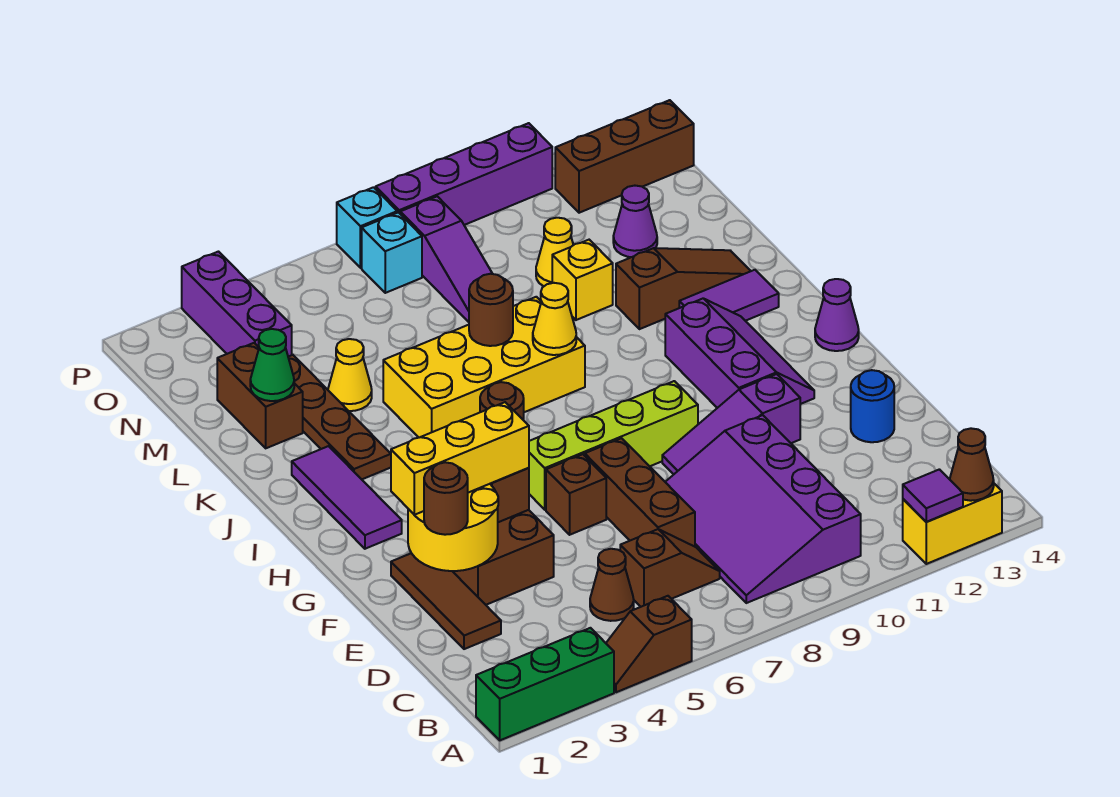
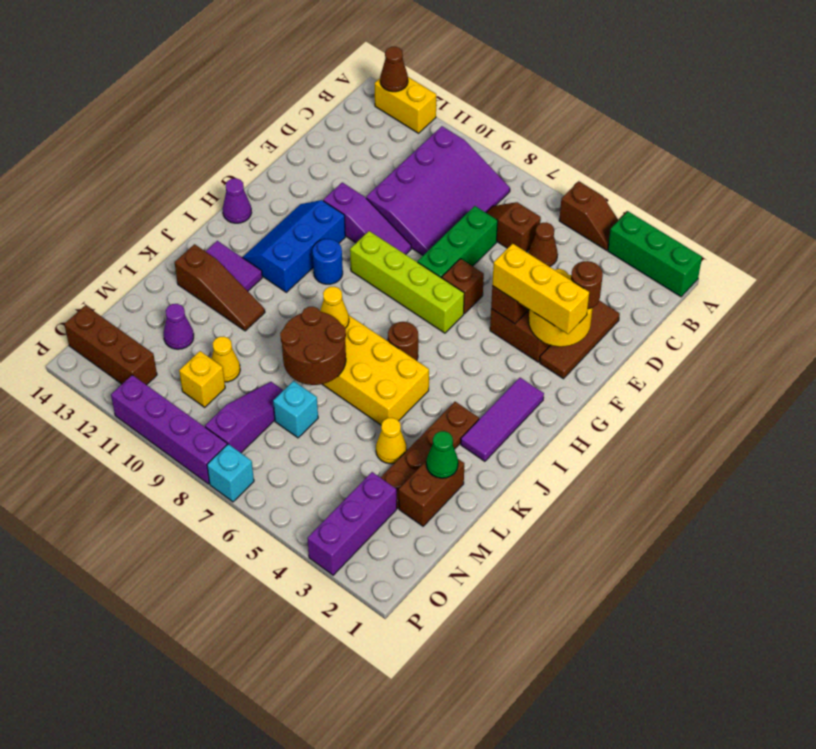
purple tile A12 level 2 -> none
brown brick D7:F7 level 1 -> green brick D7:F7 level 1
blue round brick E13 level 1 -> blue round brick H10 level 1
purple slope G11:I12 level 1 top 11 -> blue slope G11:I12 level 1 top 11
brown round brick K7 level 2 -> brown round brick K7:L8 level 2
brown slope K11:K13 level 1 top 11 -> brown slope K11:K13 level 1 top 13
yellow brick L10 level 1 -> yellow brick N10 level 1
cyan brick O7 level 1 -> cyan brick M7 level 1

